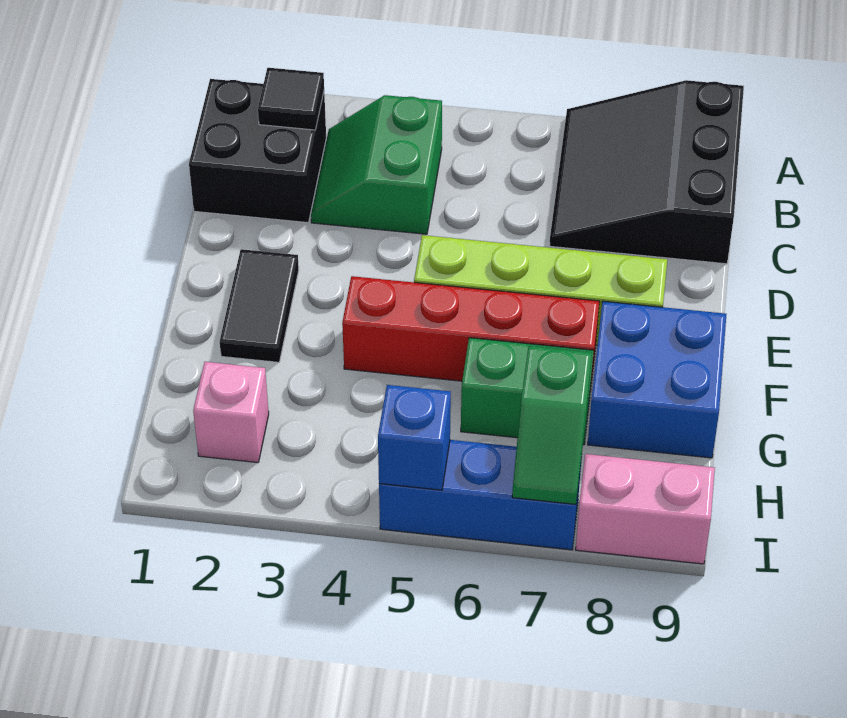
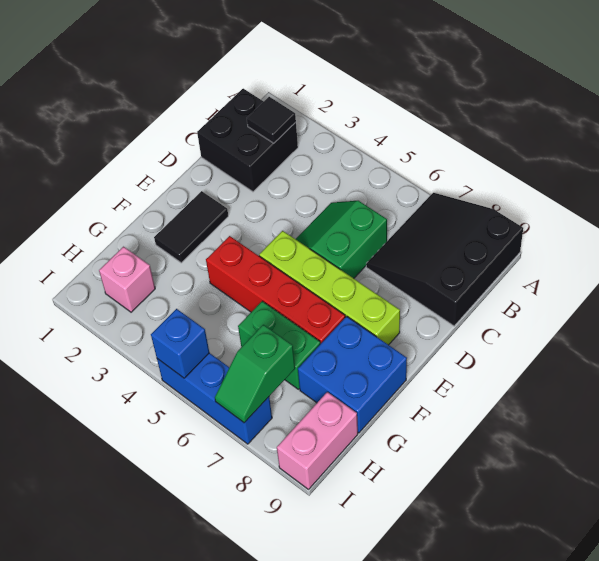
green slope B3:C4 level 1 top 4 -> green slope C5:D6 level 1 top 6
pink brick I8:I9 level 1 -> pink brick H9:I9 level 1

